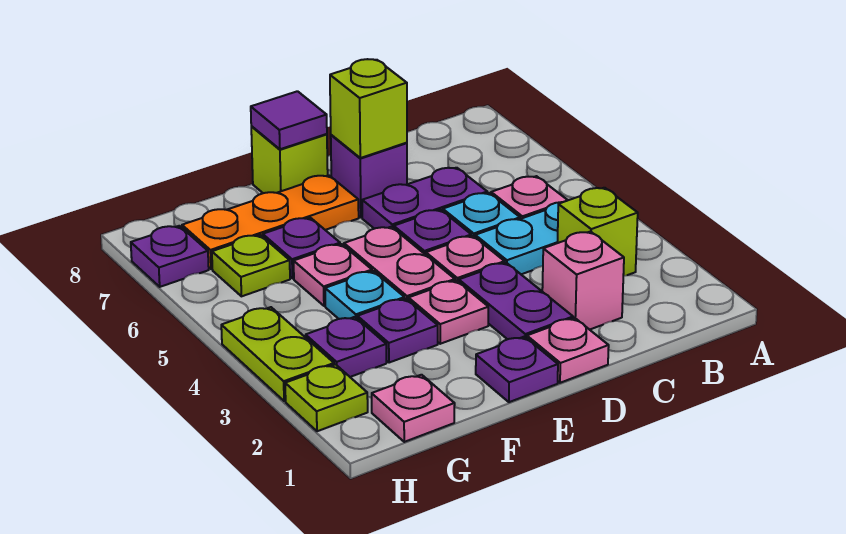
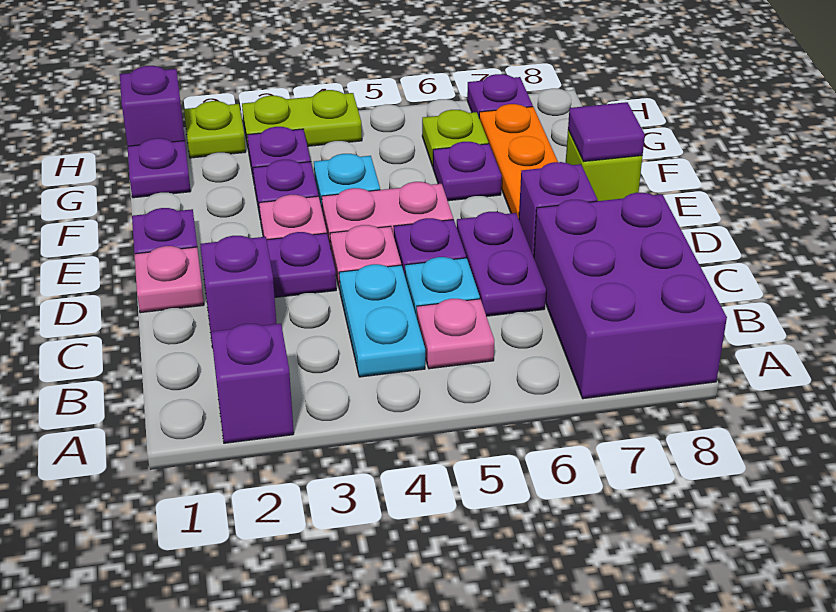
none -> purple brick A2 level 1
none -> purple brick A7:C8 level 1
lime brick B3 level 1 -> none
pink brick C2 level 1 -> purple brick C2 level 1
lime brick D7 level 2 -> none
pink plate F5 level 1 -> none
pink plate G1 level 1 -> purple plate G1 level 1
none -> purple brick H1 level 1

